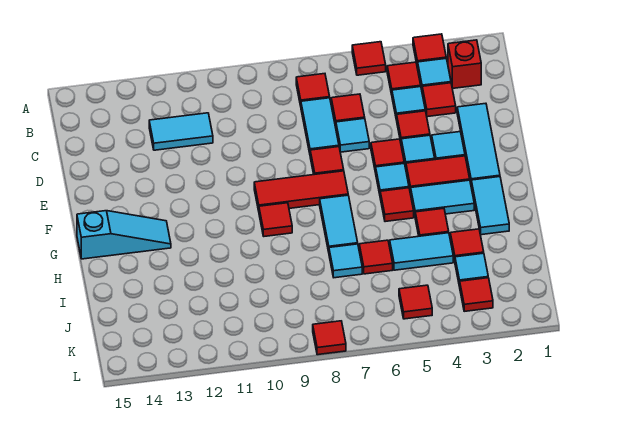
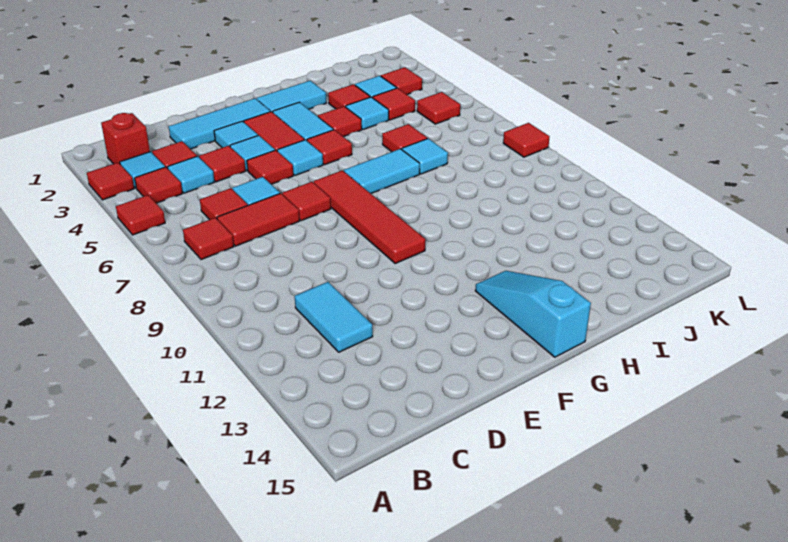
cyan tile C7:D7 level 1 -> red tile C7:D7 level 1
red tile F7:F9 level 1 -> red tile F7:F10 level 1
red tile G9 level 1 -> red tile J4 level 1
cyan tile I4:I5 level 1 -> cyan tile I4 level 1

